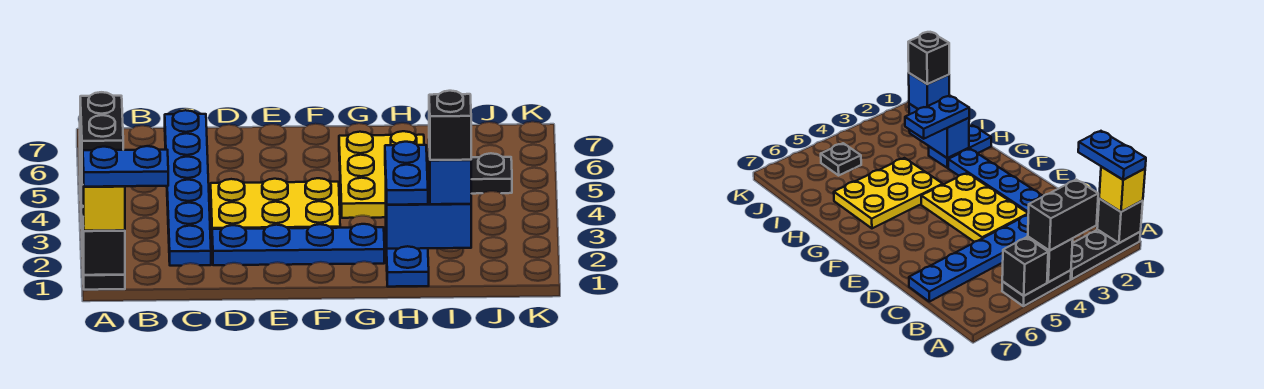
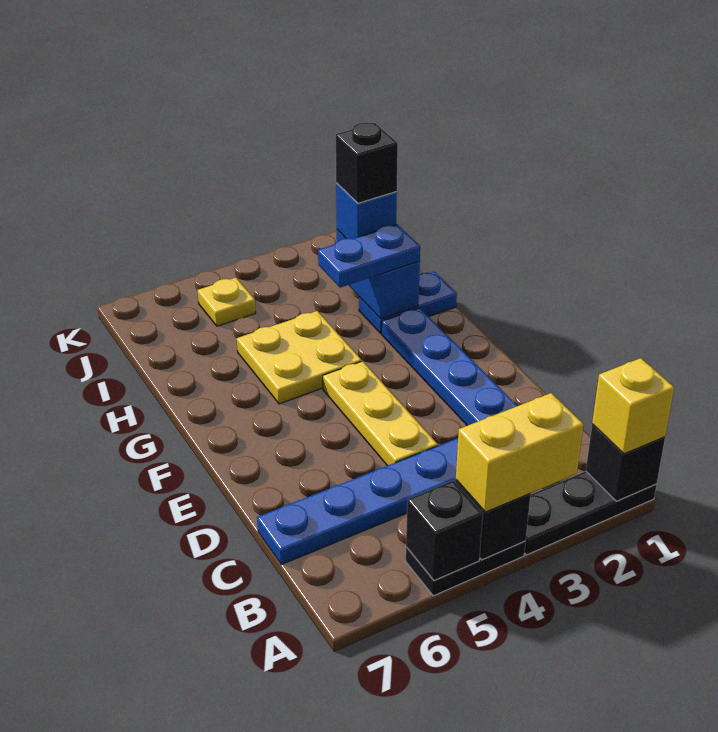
blue plate A1:B1 level 4 -> none
black brick A3:A4 level 3 -> yellow brick A3:A4 level 3
yellow plate D3:F4 level 1 -> yellow plate D4:F4 level 1
yellow plate G4:H6 level 1 -> yellow plate G4:H5 level 1
black plate J5 level 1 -> yellow plate J5 level 1

